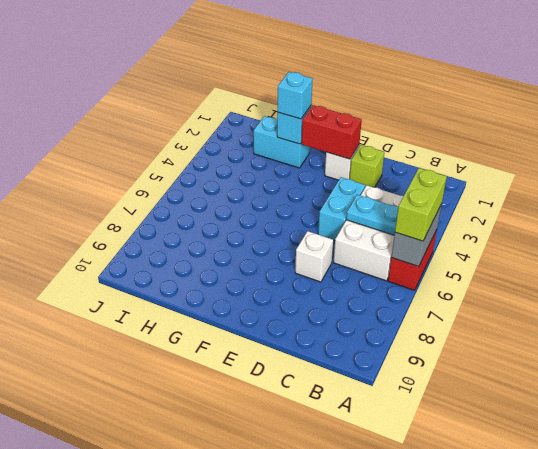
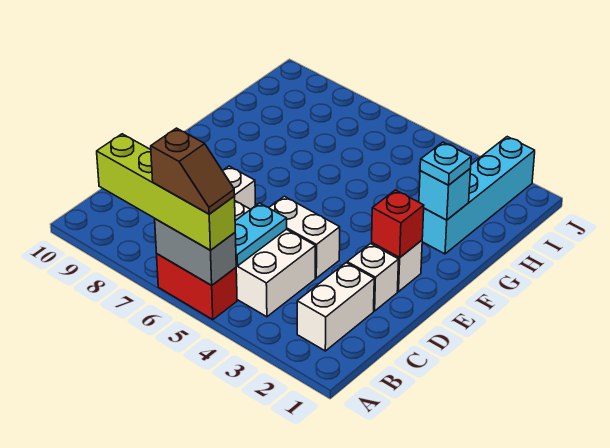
lime brick A5:A6 level 3 -> lime brick A5:A8 level 3
none -> brown slope A5:A6 level 4 top 6
none -> white brick B2:C2 level 1
lime brick D2 level 1 -> white brick D2 level 1
cyan brick D4:D5 level 1 -> white brick D4:D5 level 1
red brick E2:F2 level 2 -> red brick E2 level 2
cyan brick G2:H2 level 1 -> cyan brick G2:J2 level 1
cyan brick G2 level 3 -> cyan plate G2 level 3

